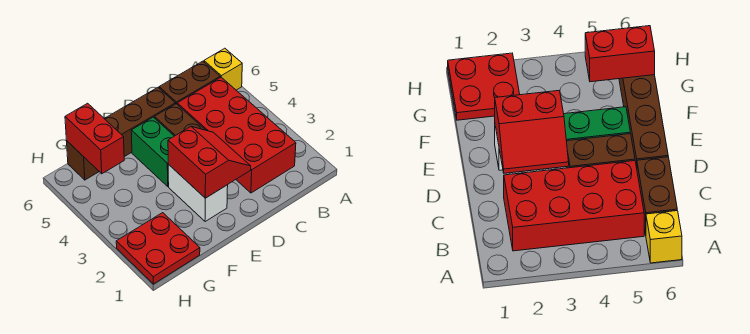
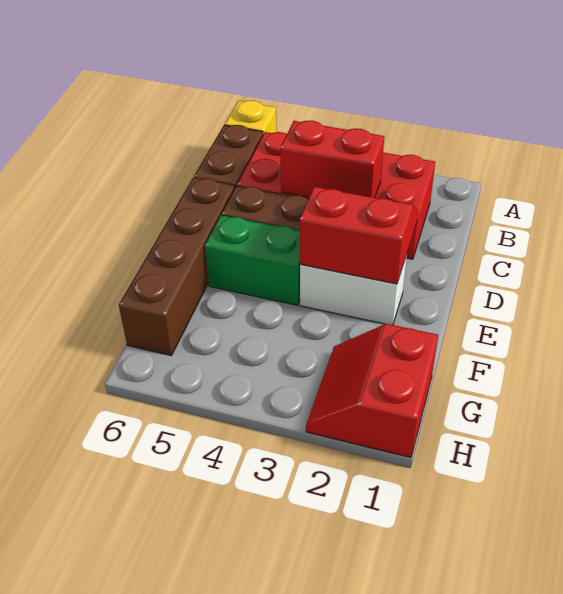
red plate G1:H2 level 1 -> red slope G1:H2 level 1 top 1
red brick G5:G6 level 2 -> red brick C3:C4 level 2

